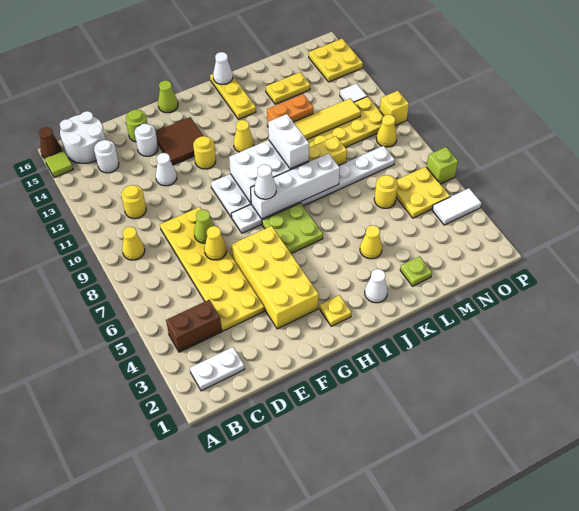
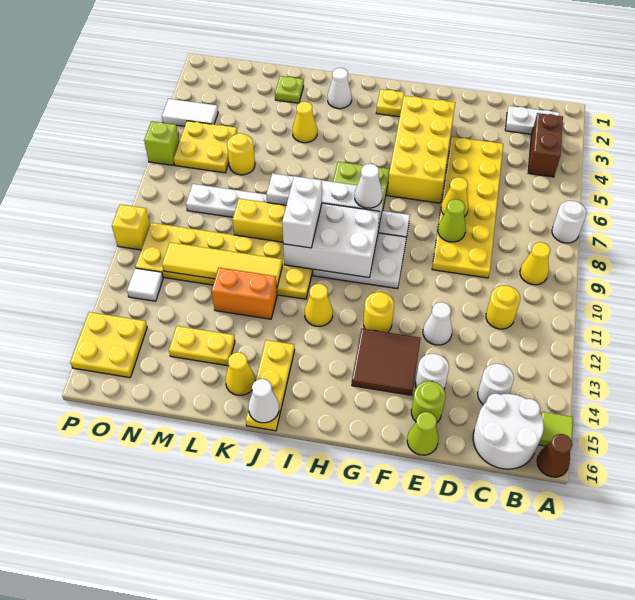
none -> white round brick A7 level 1
brown brick B4:C4 level 1 -> brown brick B3:B4 level 1
lime cone G16 level 1 -> lime cone E16 level 1
yellow cone O9 level 1 -> yellow cone K15 level 1

